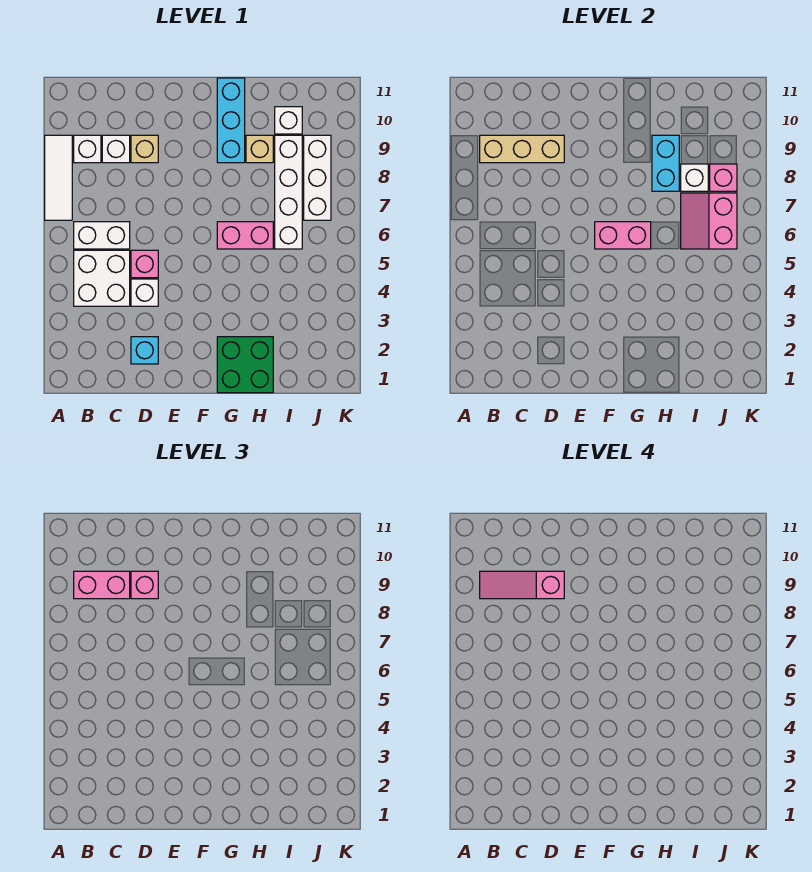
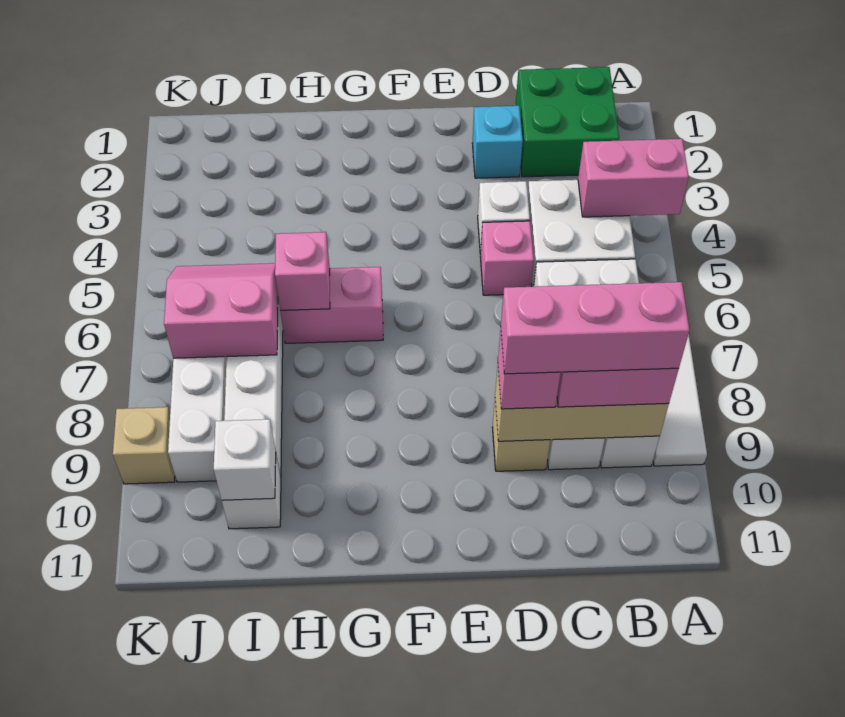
pink slope B9:D9 level 4 top D -> pink brick B9:D9 level 4
pink brick F6:G6 level 2 -> pink brick A4:B4 level 2
green brick G1:H2 level 1 -> green brick B1:C2 level 1
cyan brick G9:G11 level 1 -> none
cyan brick H8:H9 level 2 -> none
tan brick H9 level 1 -> tan brick K9 level 1
pink slope I6:J7 level 2 top J -> pink slope I6:J7 level 2 top 7
white brick I8 level 2 -> white brick I10 level 2
pink brick J8 level 2 -> pink brick H6 level 2

